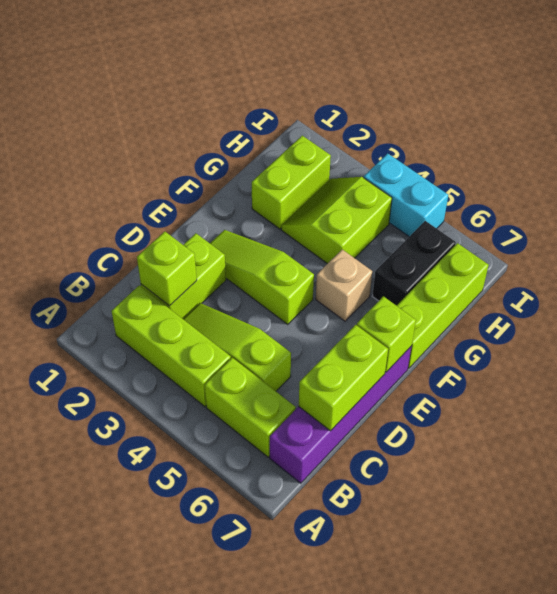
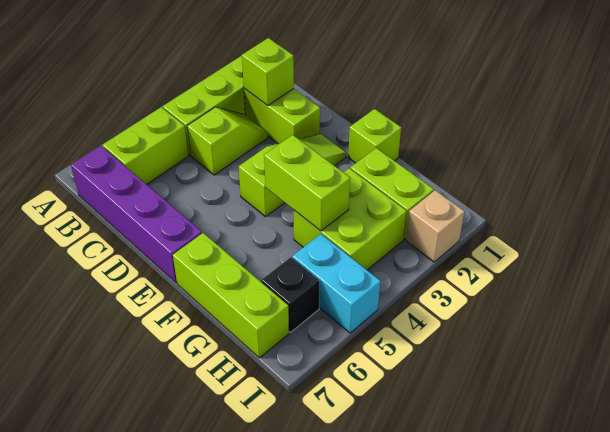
lime slope C3:C5 level 1 top 5 -> lime slope C3:C4 level 1 top 4
lime brick C7:D7 level 2 -> lime brick F4:G4 level 2
lime brick E7 level 2 -> lime brick F1 level 1
tan brick F5 level 1 -> tan brick I2 level 1
lime slope G3:H4 level 1 top 4 -> lime brick G3:H4 level 1
black brick G6:H6 level 1 -> black brick H6 level 1
cyan brick I4:I5 level 1 -> cyan brick H5:I5 level 1

